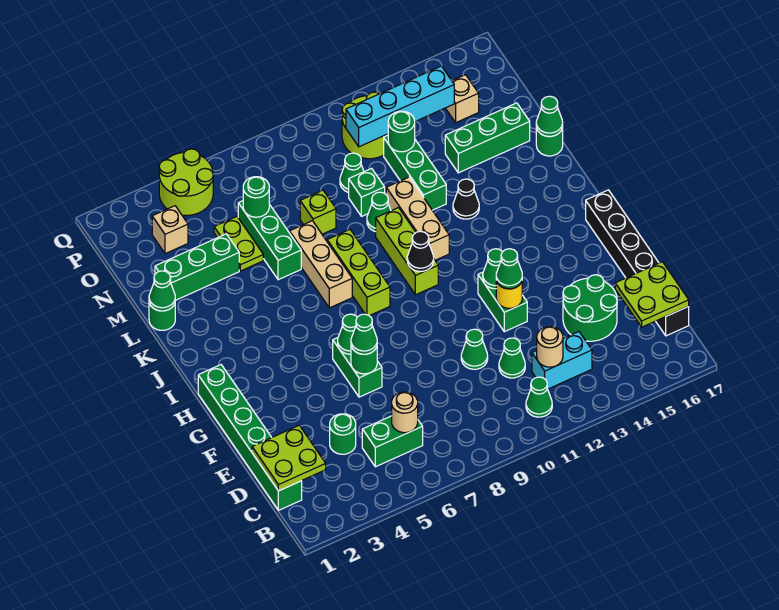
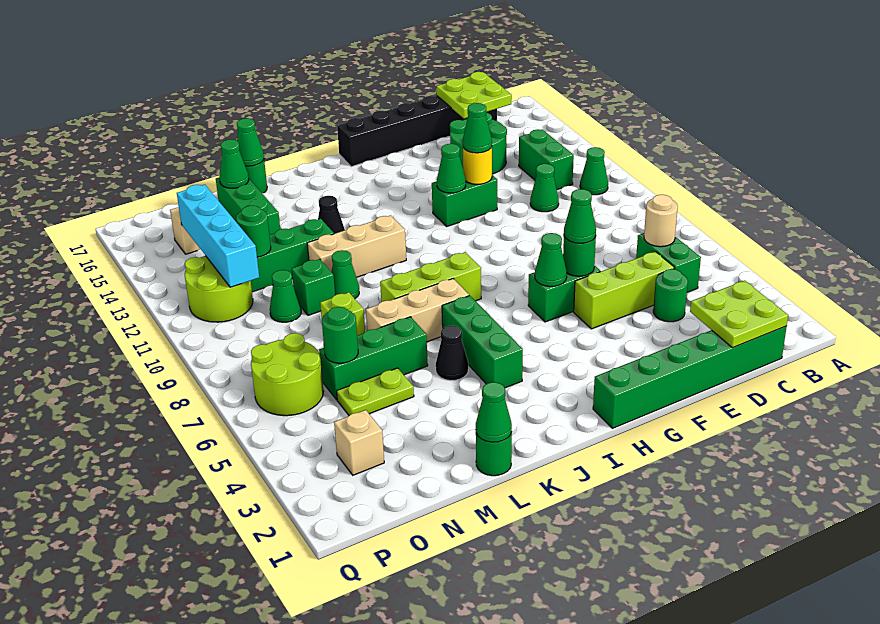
cyan brick C12:C13 level 1 -> green brick C12:C13 level 1
tan round brick C12 level 2 -> none
green cone E10 level 1 -> green cone M16 level 2
lime brick I10:K10 level 1 -> lime brick D5:F5 level 1
black cone I10 level 2 -> black cone K5 level 1
green brick M2:M4 level 1 -> green brick J4:J6 level 1
lime round brick P4:Q5 level 1 -> lime round brick O6:P7 level 1

